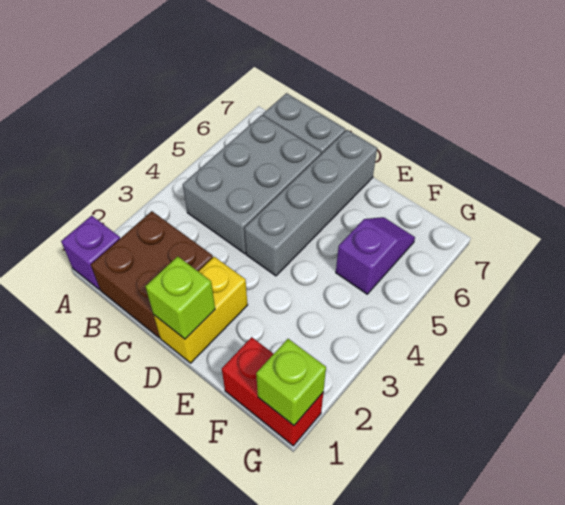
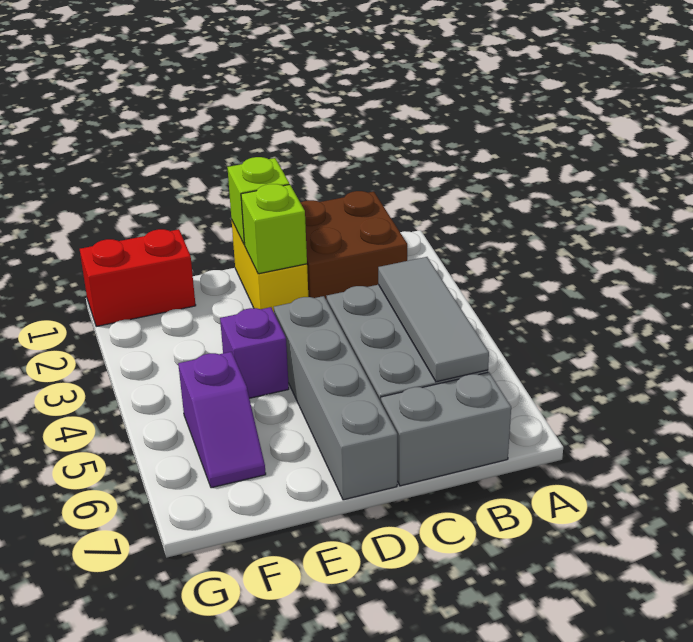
purple brick A1 level 1 -> purple brick E4 level 1
none -> grey tile B4:B6 level 2
lime brick G1 level 2 -> lime brick D2 level 2

